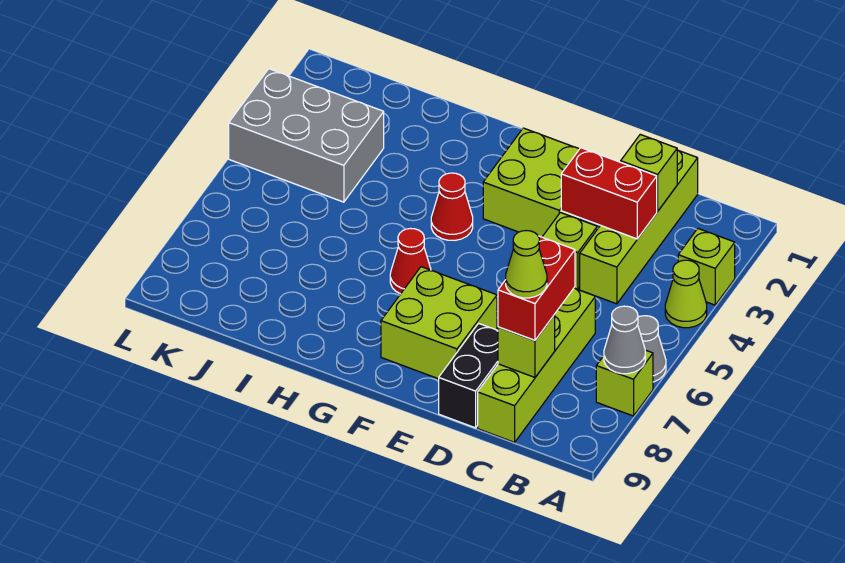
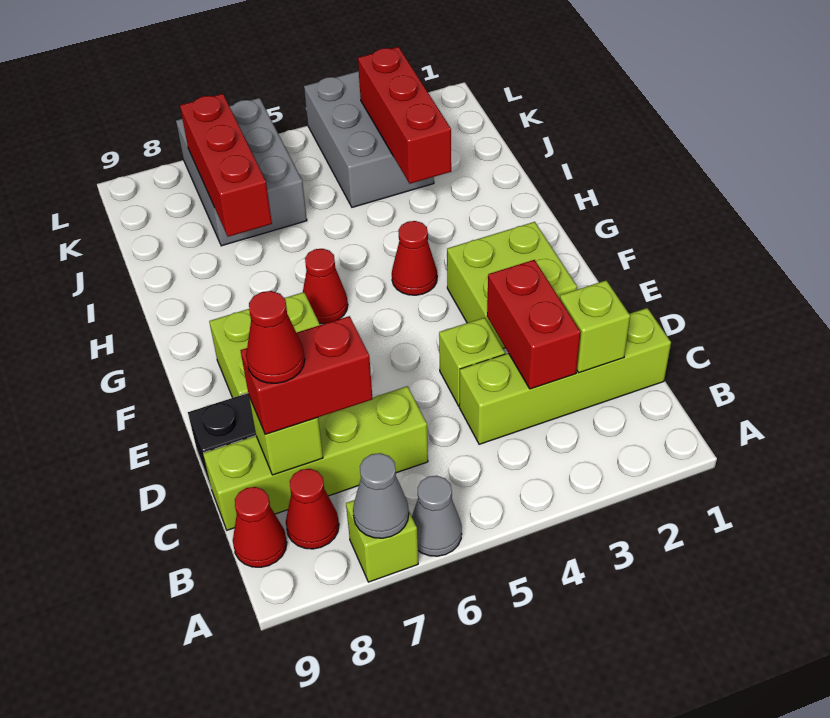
lime brick A3 level 1 -> none
lime cone A4 level 1 -> none
none -> red cone B8 level 1
none -> red cone B9 level 1
lime cone C8 level 4 -> red cone C8 level 4
none -> red brick I3:K3 level 2
none -> red brick I7:K7 level 2
none -> grey brick J6:L7 level 1

